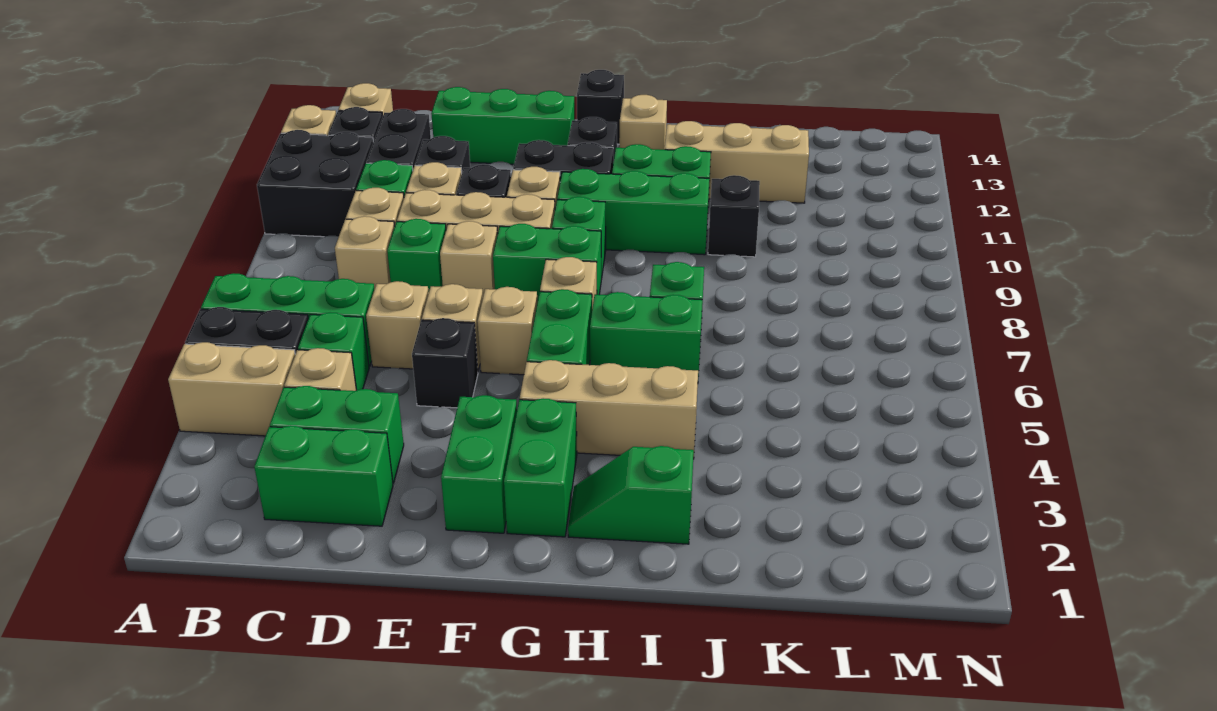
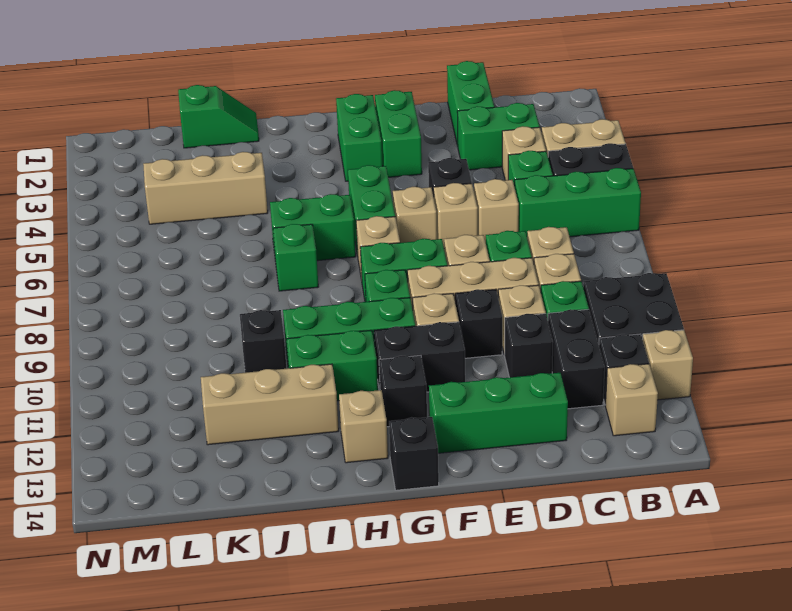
green brick C2:D2 level 1 -> green brick D1:D2 level 1
tan brick G4:I4 level 1 -> tan brick J4:L4 level 1
green slope H2:I2 level 1 top I -> green slope J1:K1 level 1 top K

